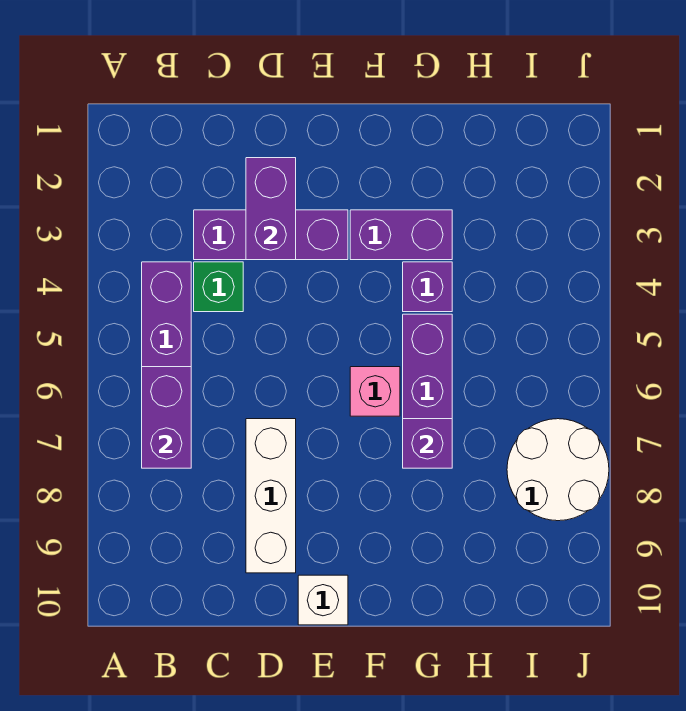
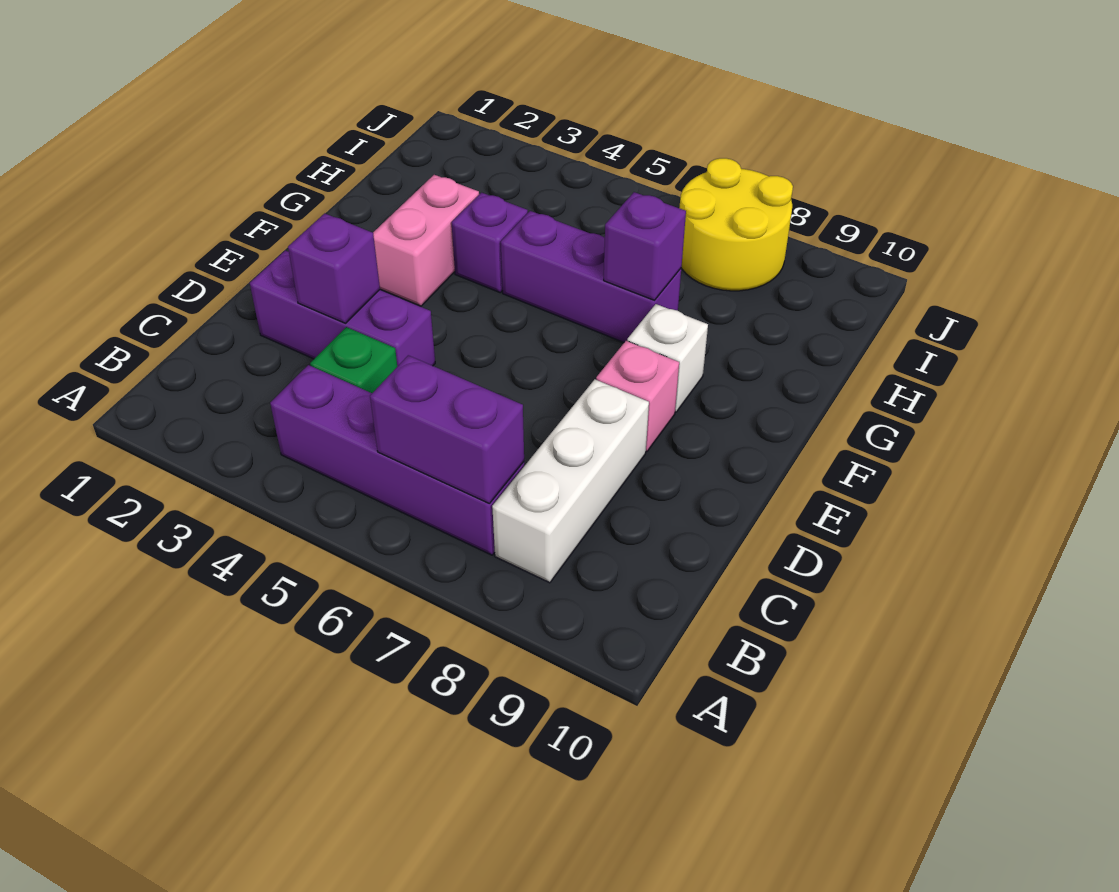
purple brick C3:E3 level 1 -> purple brick D2:D4 level 1
purple brick D2:D3 level 2 -> purple brick D3 level 2
white brick D7:D9 level 1 -> white brick B8:D8 level 1
white brick E10 level 1 -> white brick F8 level 1
purple brick F3:G3 level 1 -> pink brick F3:G3 level 1
pink brick F6 level 1 -> pink brick E8 level 1
white round brick I7:J8 level 1 -> yellow round brick I7:J8 level 1

